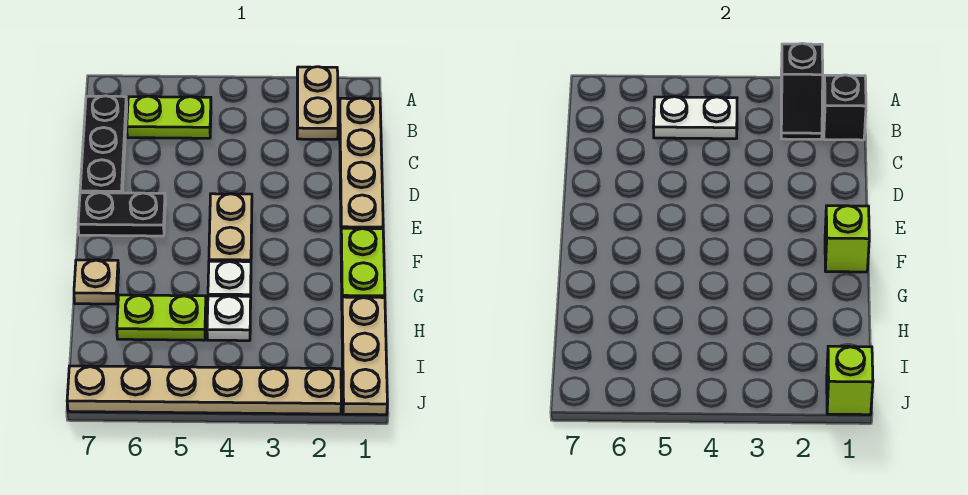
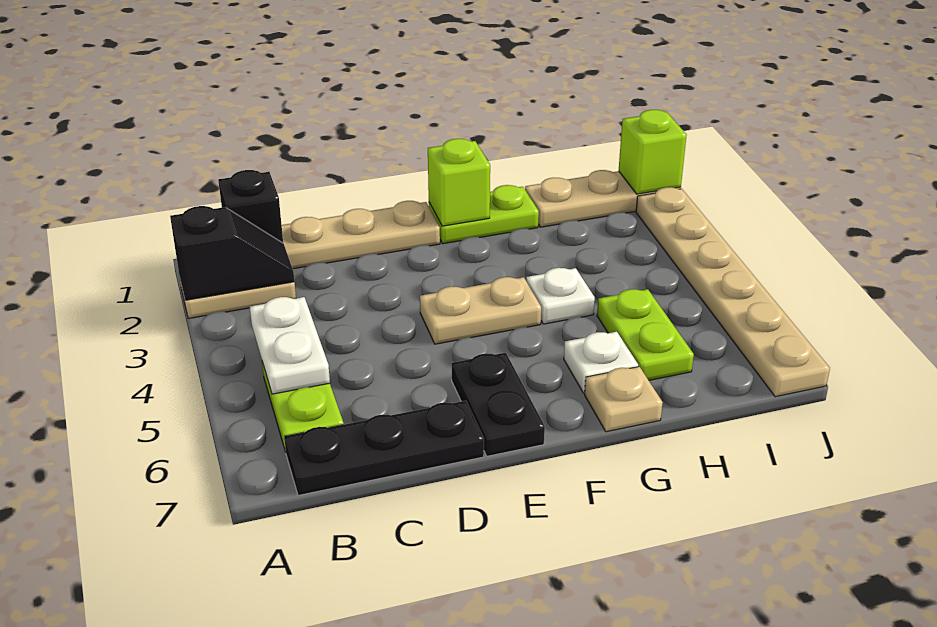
white plate H4 level 1 -> white plate G6 level 1

